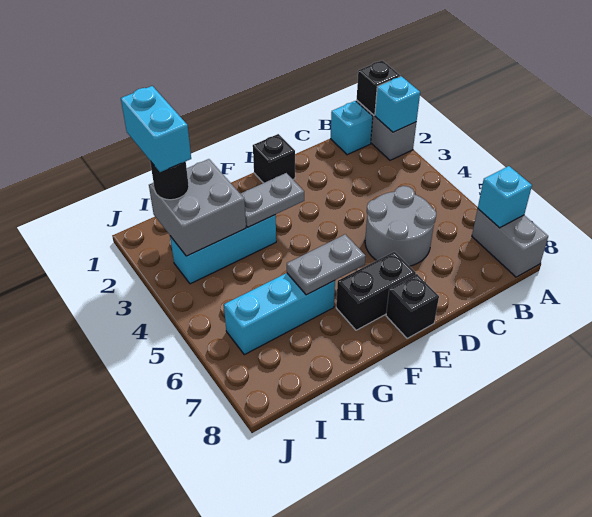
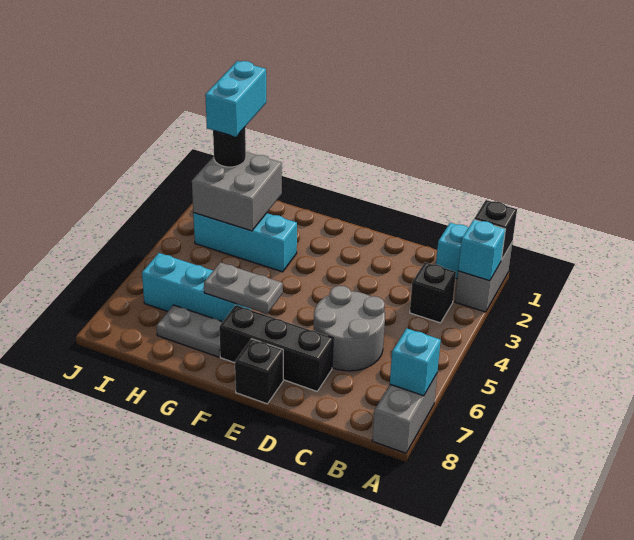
black brick E1 level 1 -> black brick B3 level 1
black brick E7:F7 level 1 -> black brick D7:F7 level 1
grey plate F3:G3 level 2 -> grey plate G7:H7 level 1

